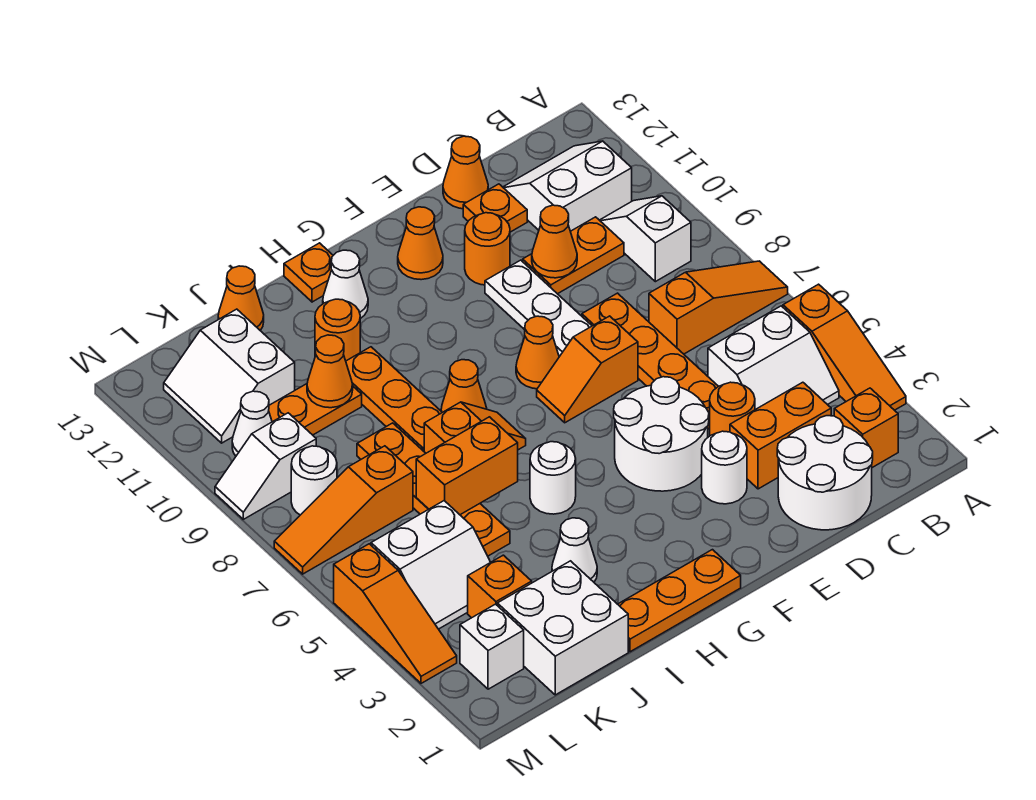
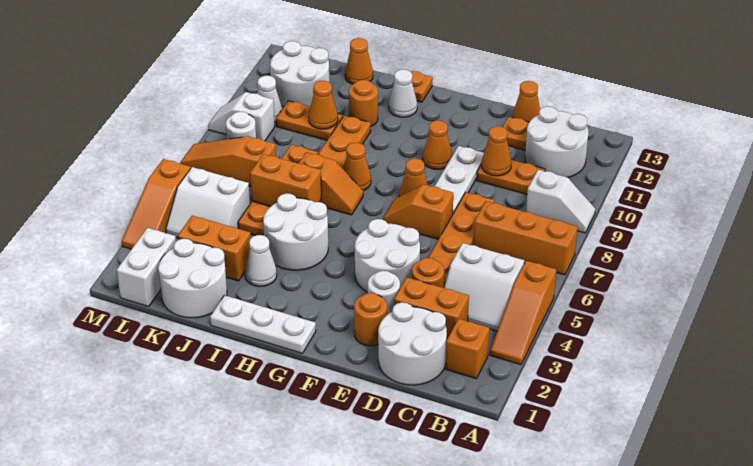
orange slope A7:C7 level 1 top C -> orange brick A7:C7 level 1
white slope B9:B10 level 1 top 9 -> white slope A9:B9 level 1 top B
white slope B11:C12 level 1 top 11 -> white round brick B11:C12 level 1
orange round brick E11 level 1 -> orange round brick E2 level 1
orange cone F12 level 1 -> orange cone F10 level 1
orange plate G1:I1 level 1 -> white plate G1:I1 level 1
white round brick H5 level 1 -> white round brick H4:I5 level 1
white brick J1:K2 level 1 -> white round brick J1:K2 level 1
orange brick K3 level 1 -> orange brick J3:K3 level 1
white slope K11:L12 level 1 top K -> white round brick K11:L12 level 1
white brick L2 level 1 -> white brick L1:L2 level 1

